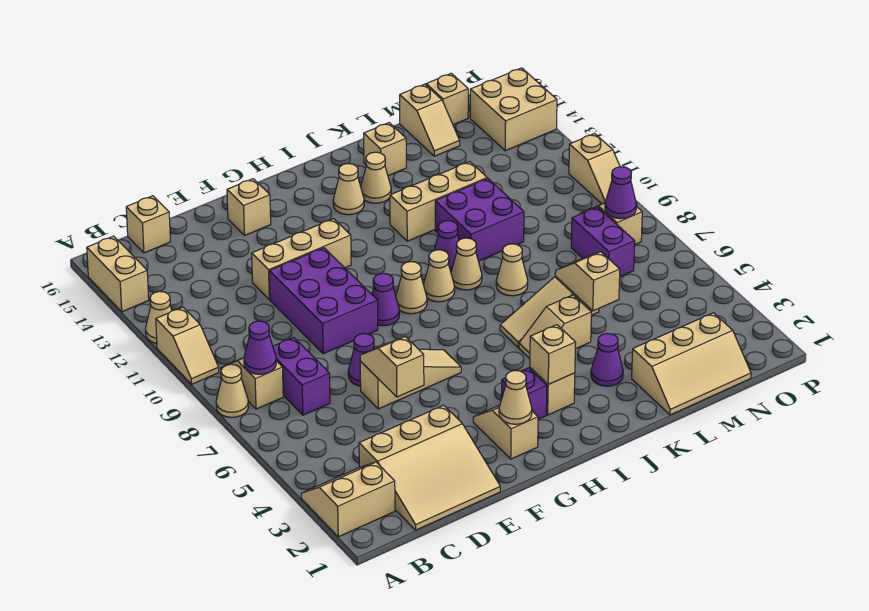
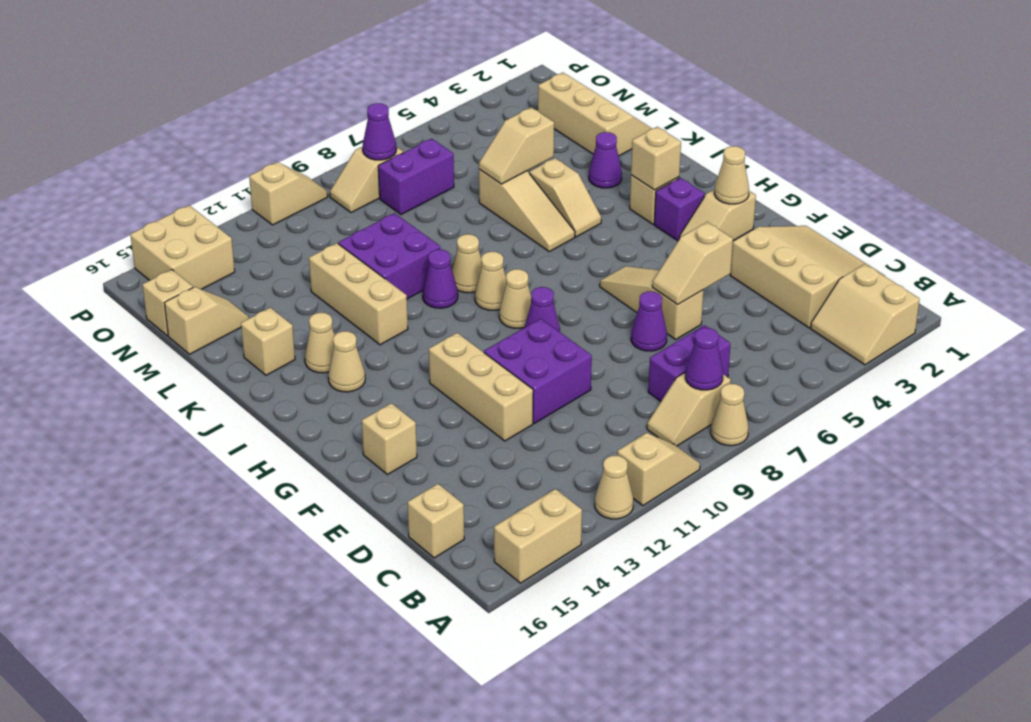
purple brick E9:F11 level 1 -> purple brick E10:F11 level 1
tan cone K8 level 1 -> none

